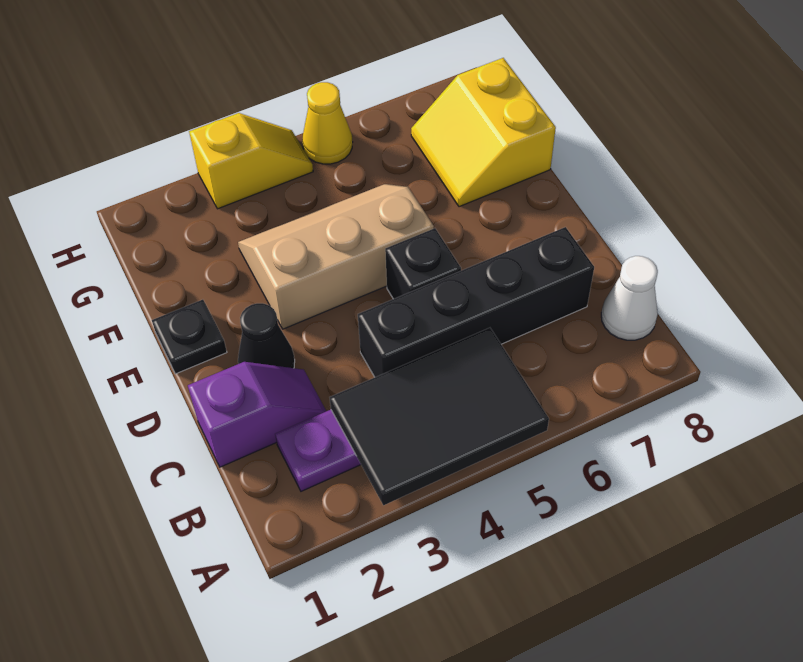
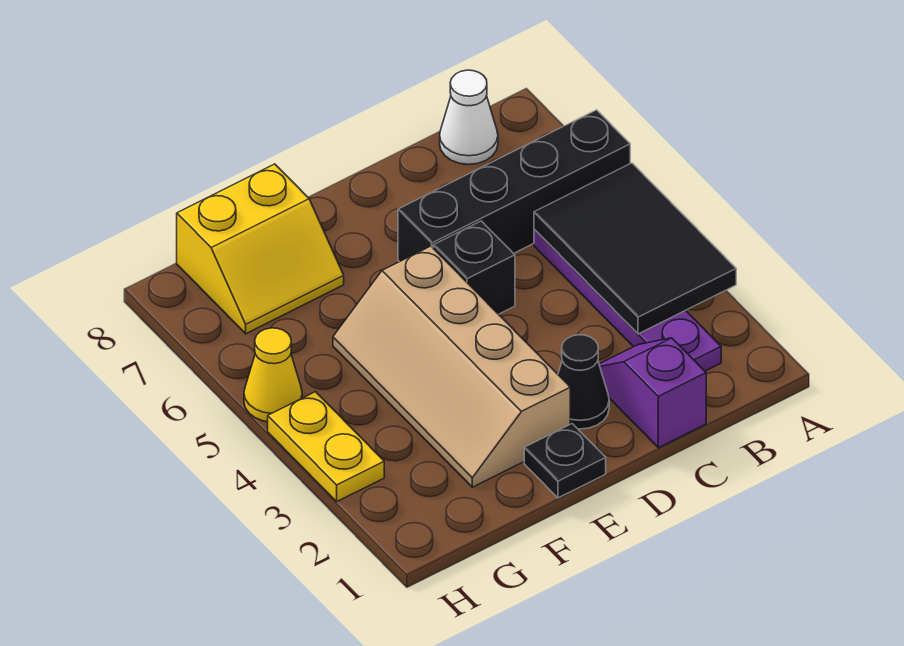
black brick C4:C7 level 1 -> black brick A6:D6 level 1
tan slope E3:F5 level 1 top E -> tan slope E2:F5 level 1 top E
yellow slope H3:H4 level 1 top 3 -> yellow plate H3:H4 level 1

